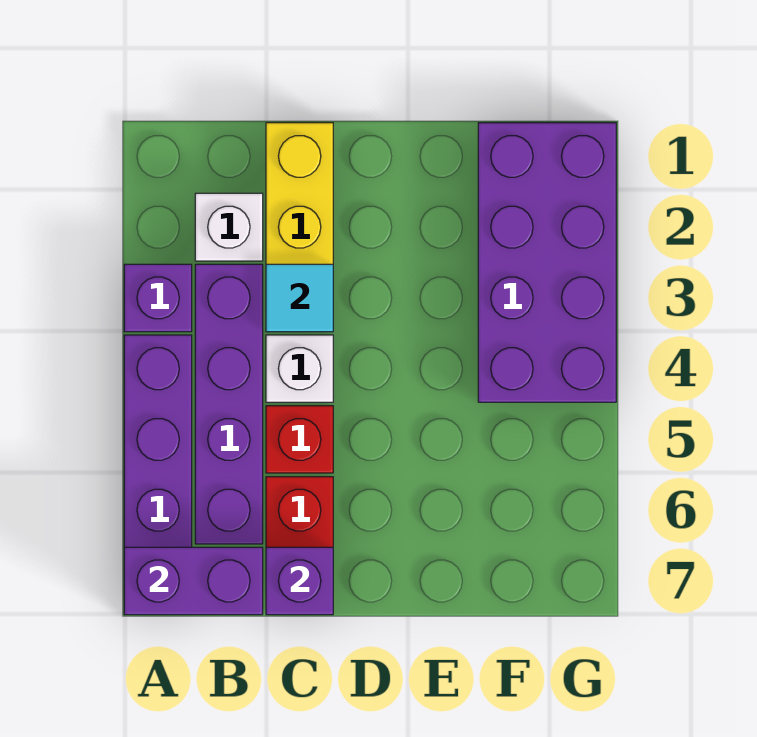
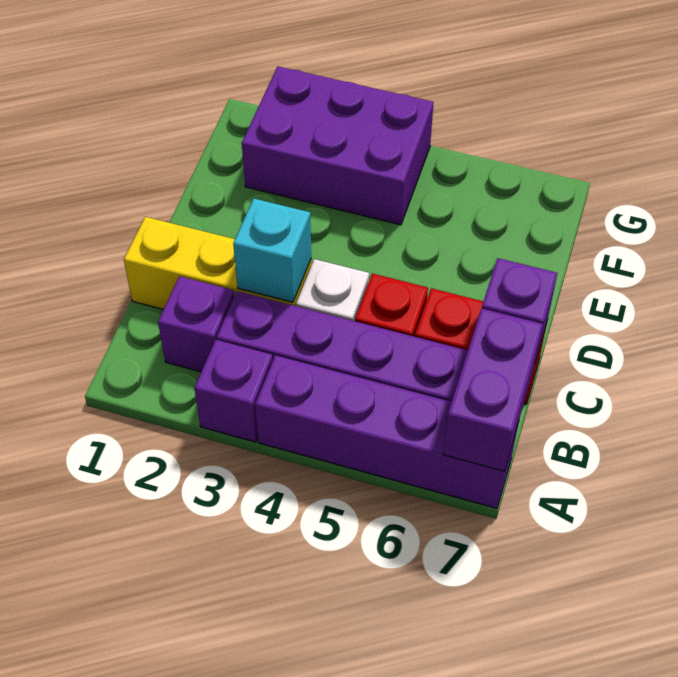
white brick B2 level 1 -> purple brick B2 level 1
cyan tile C3 level 2 -> cyan brick C3 level 2
purple brick F1:G4 level 1 -> purple brick F2:G4 level 1

